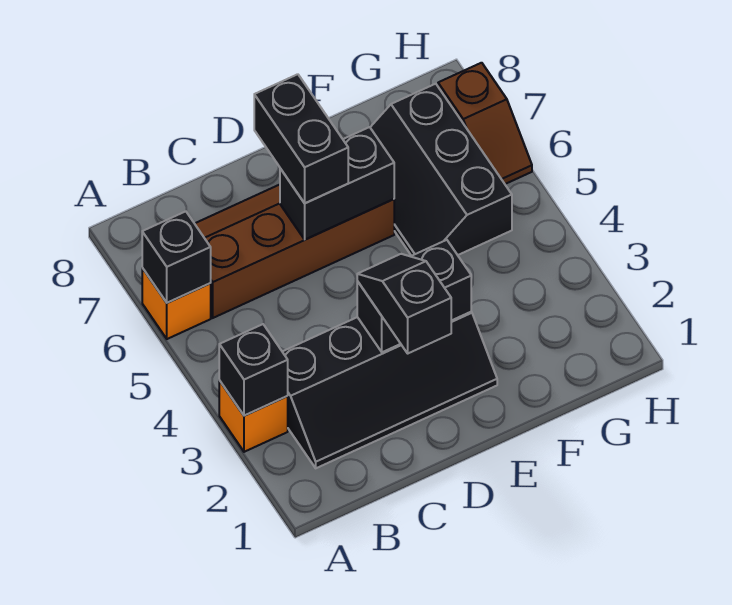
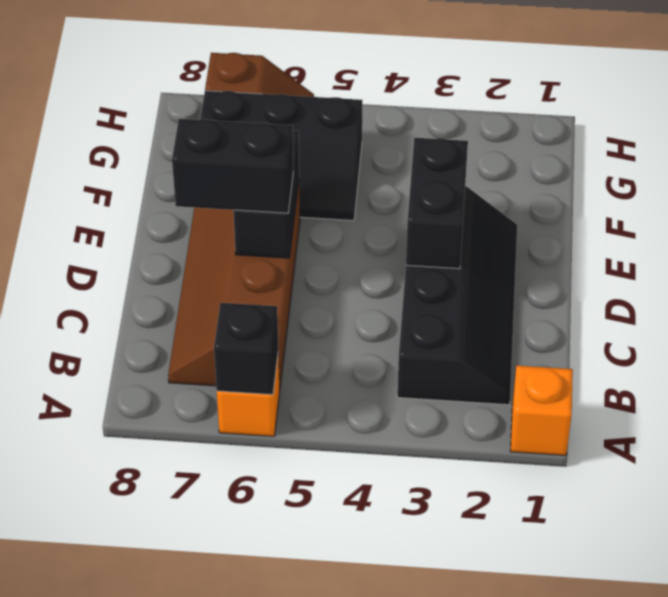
orange brick A3 level 1 -> orange brick A1 level 1
black brick A3 level 2 -> none
black slope D2:D3 level 3 top 2 -> none

